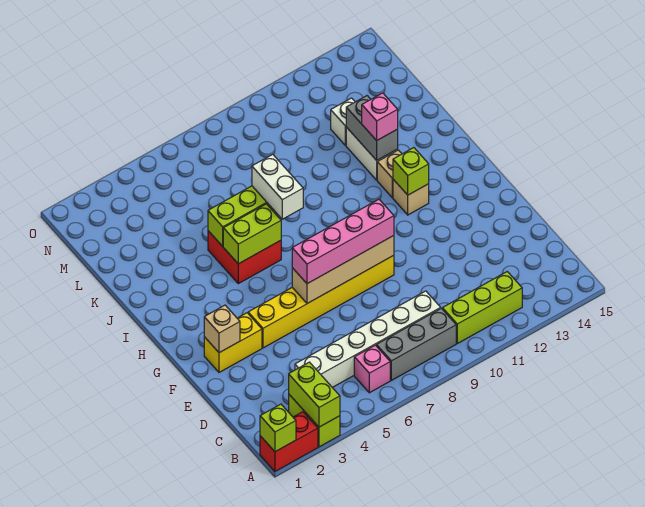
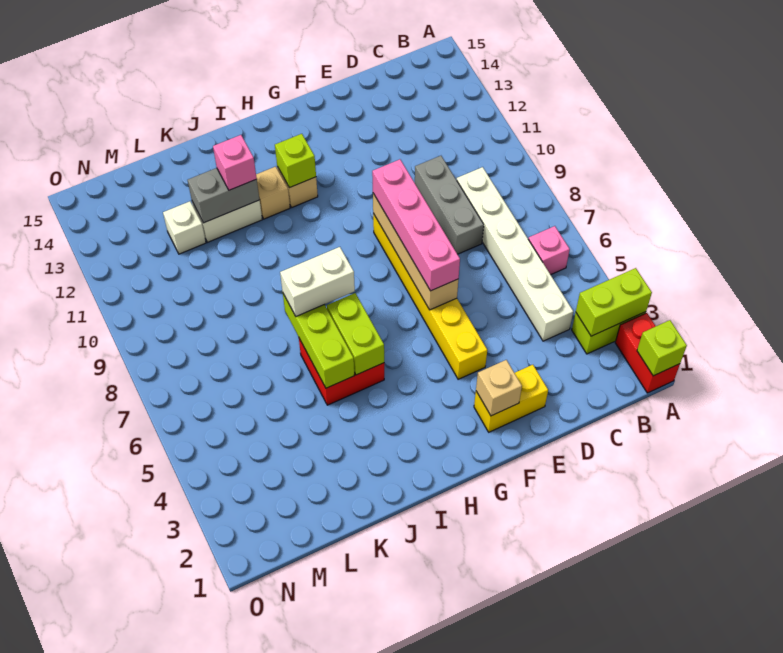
grey brick B7:B9 level 1 -> grey brick D8:D10 level 1
lime brick B10:B12 level 1 -> none
yellow brick F2:F3 level 1 -> yellow brick E2:F2 level 1

